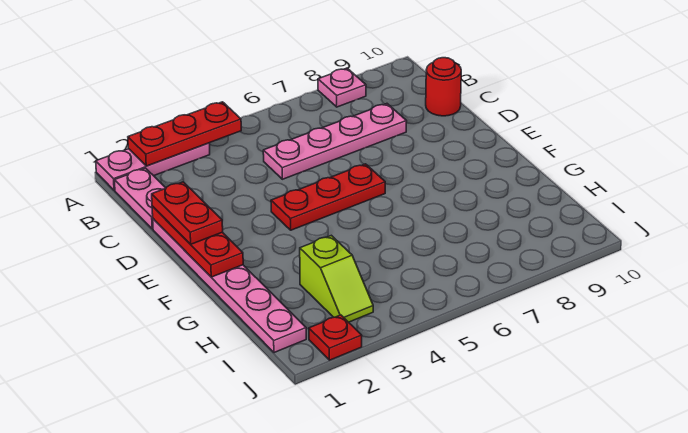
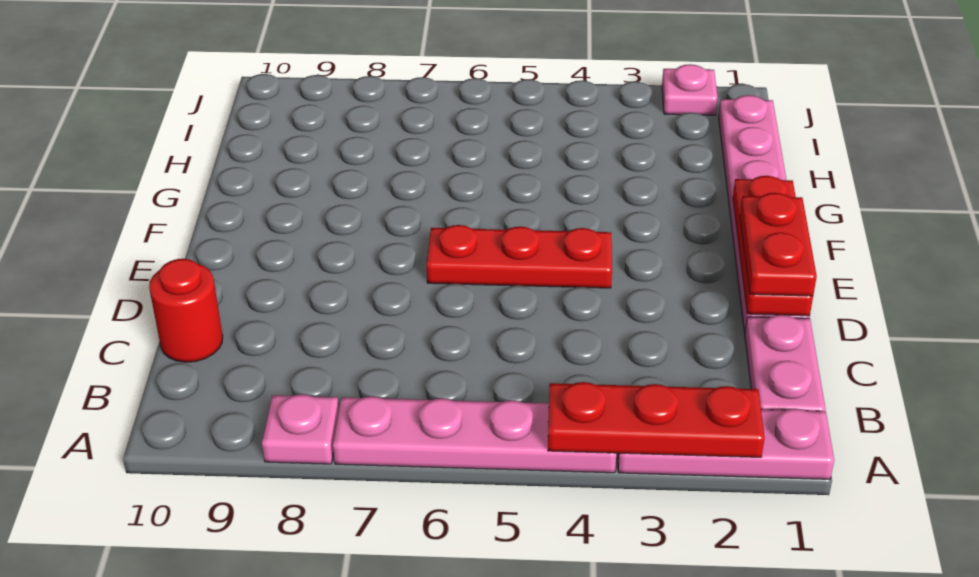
pink plate C5:C8 level 1 -> pink plate A4:A7 level 1
lime slope H3:I3 level 1 top H -> none
red plate J2 level 1 -> pink plate J2 level 1

